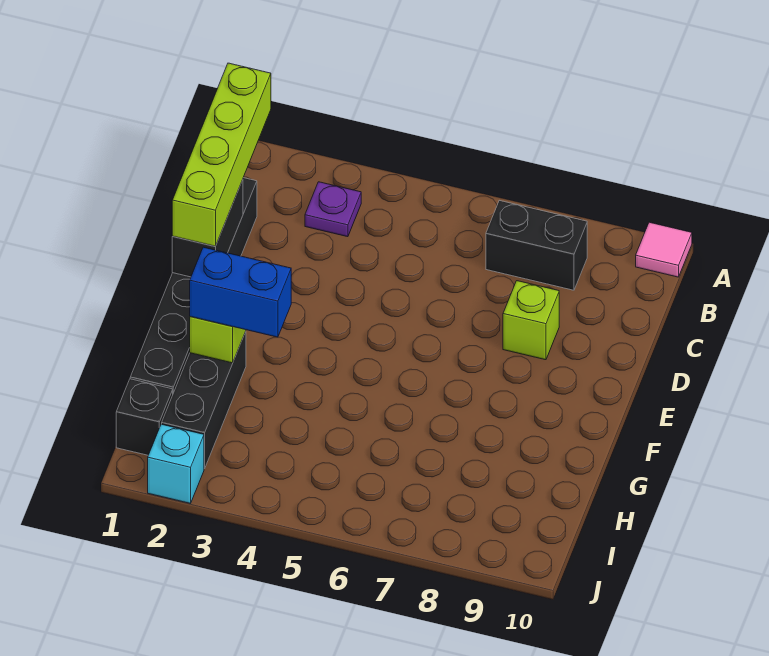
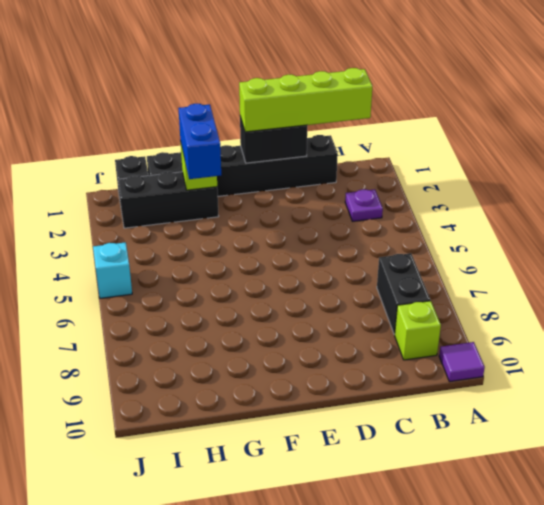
pink tile A10 level 1 -> purple tile A10 level 1
lime brick D8 level 1 -> lime brick B9 level 1
cyan brick J2 level 1 -> cyan brick J5 level 1

